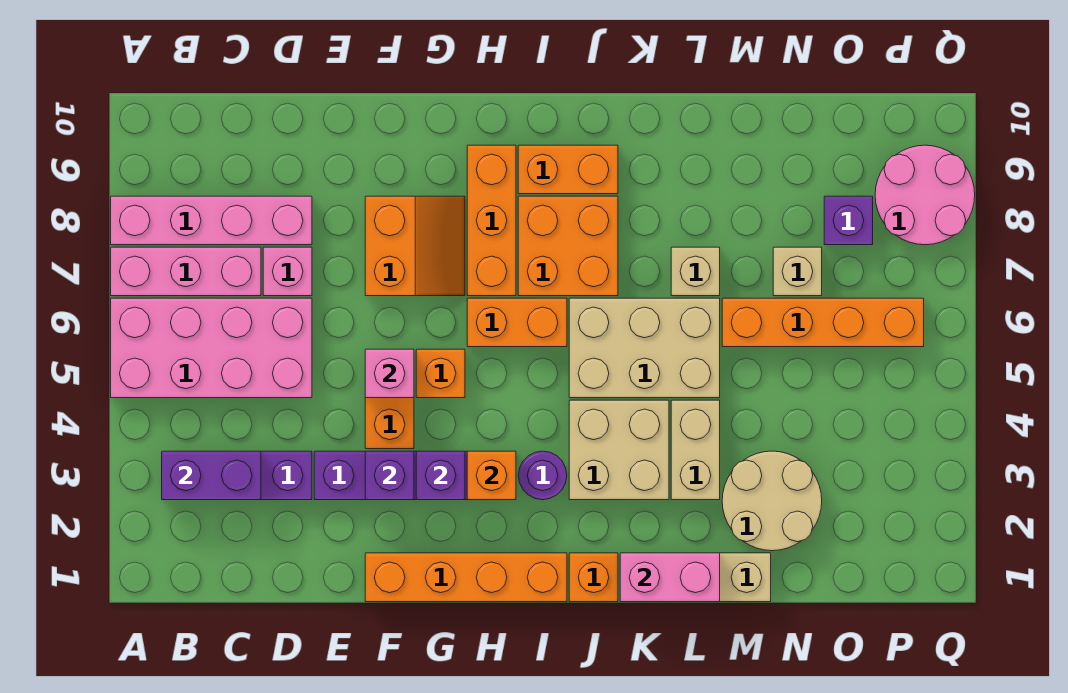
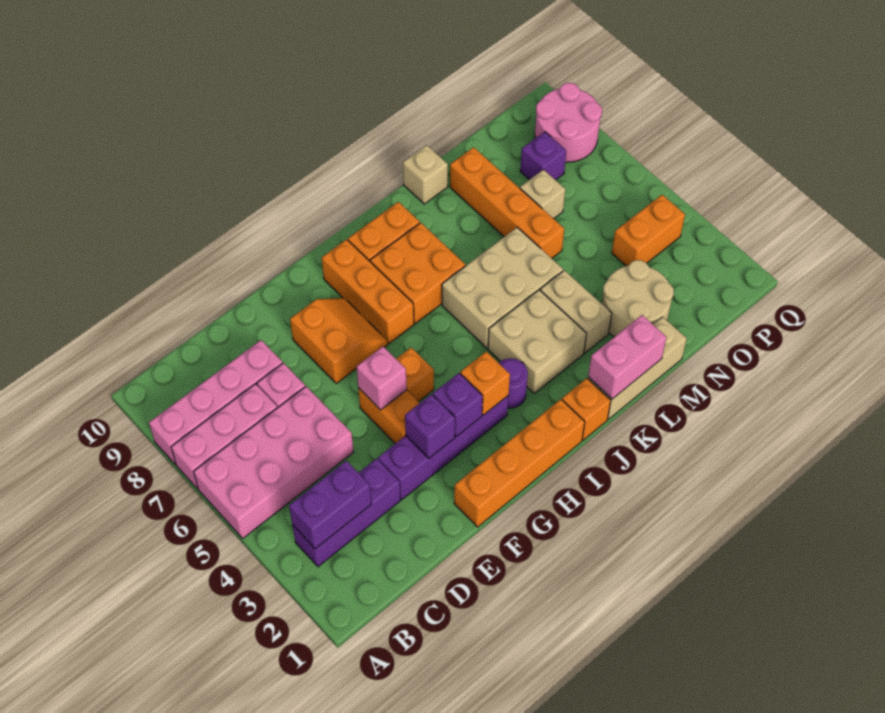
orange brick H6:I6 level 1 -> orange brick O4:P4 level 1
tan brick L7 level 1 -> tan brick L10 level 1
orange brick M6:P6 level 1 -> orange brick M6:M9 level 1

